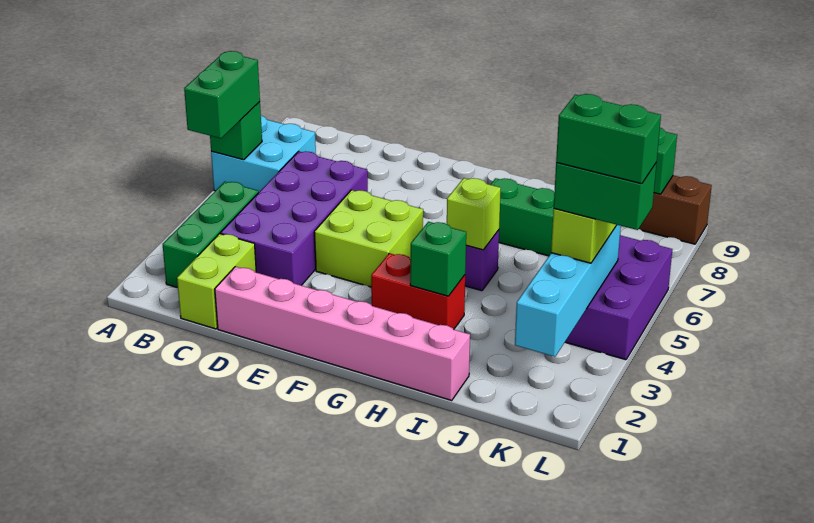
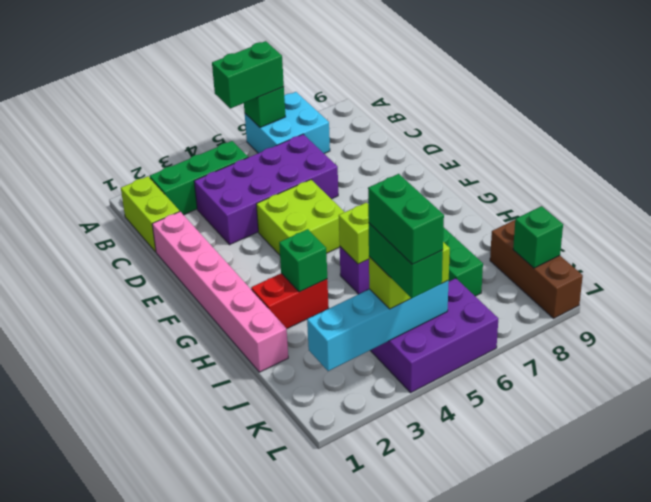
lime brick C1:C2 level 1 -> lime brick B1:C1 level 1
red brick G3:H3 level 1 -> red brick H2:H3 level 1

